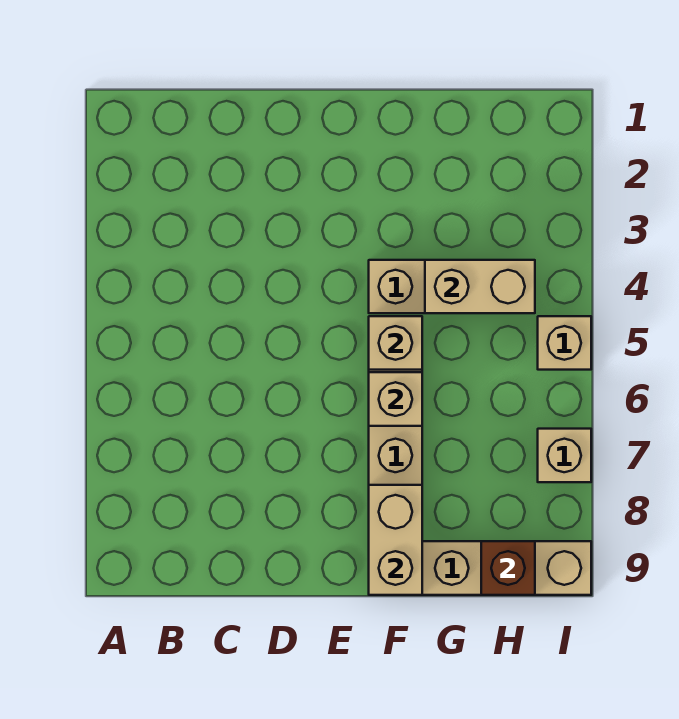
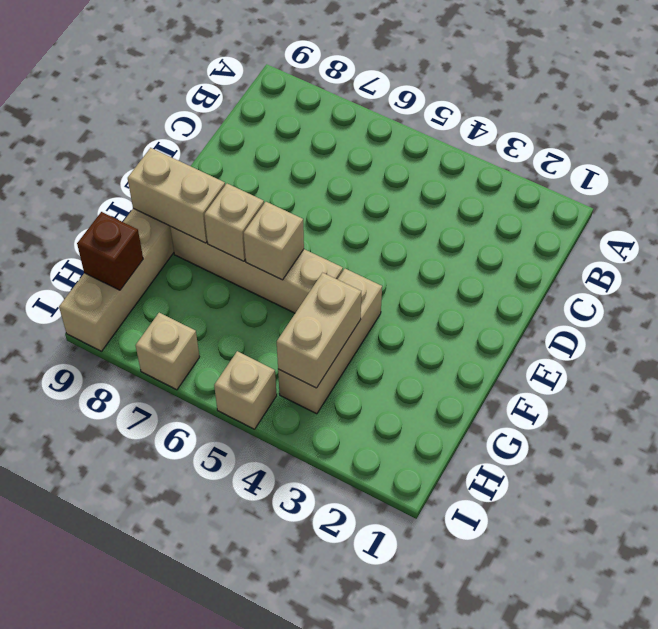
tan brick F5 level 2 -> tan brick F7 level 2

